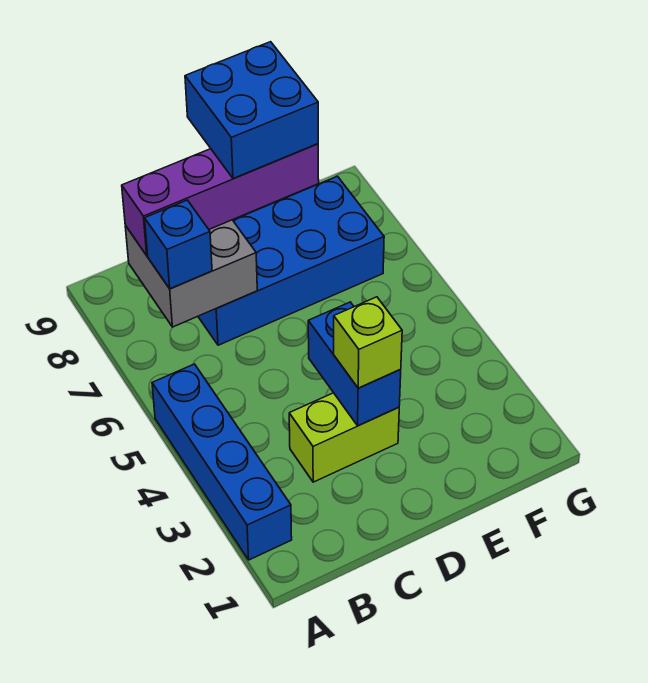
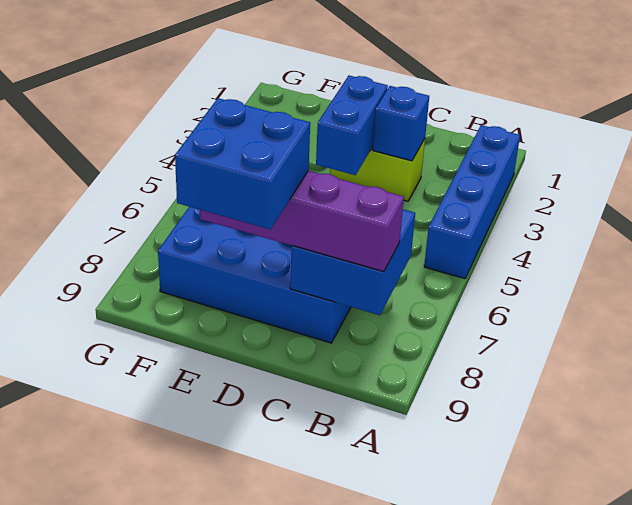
grey brick B7:C8 level 2 -> blue brick B7:C8 level 2
blue brick B7 level 3 -> blue brick C3 level 2
lime brick D3 level 3 -> none

